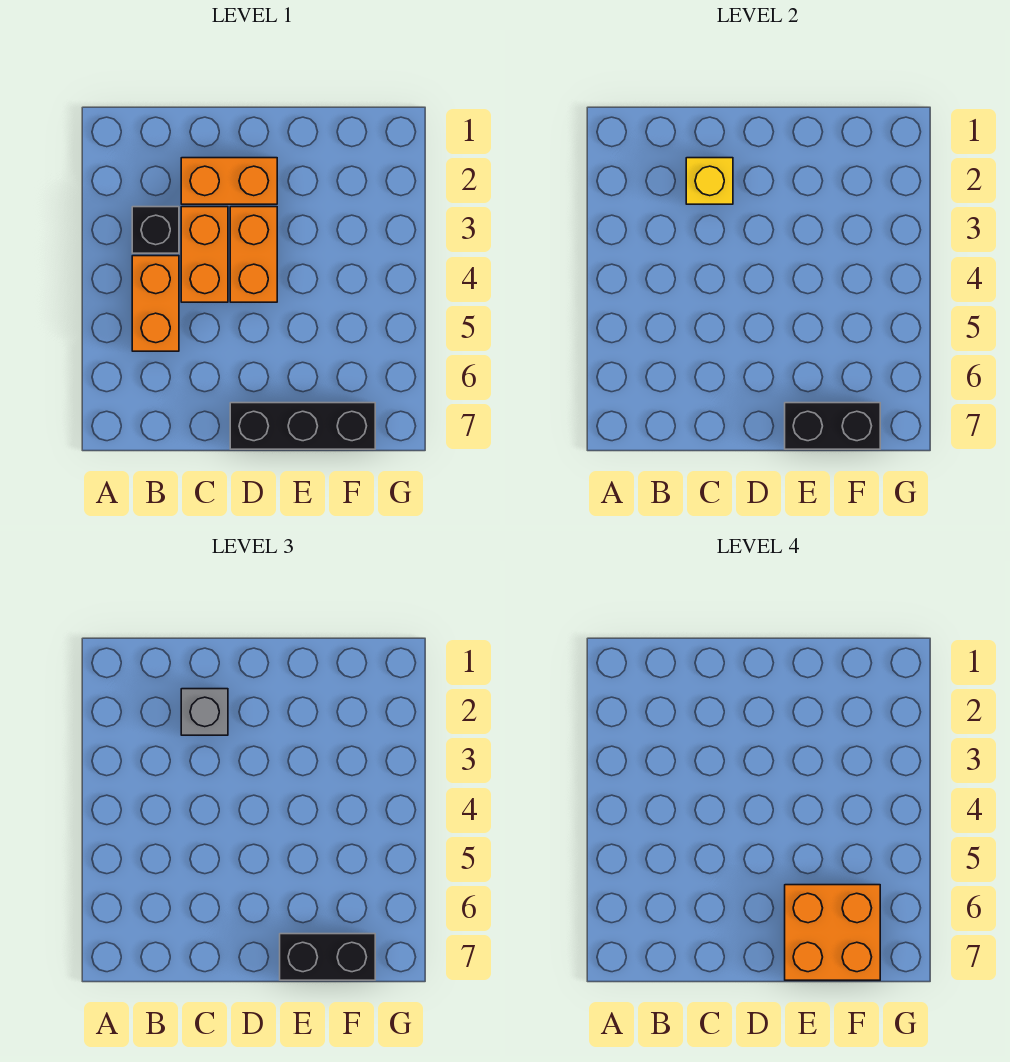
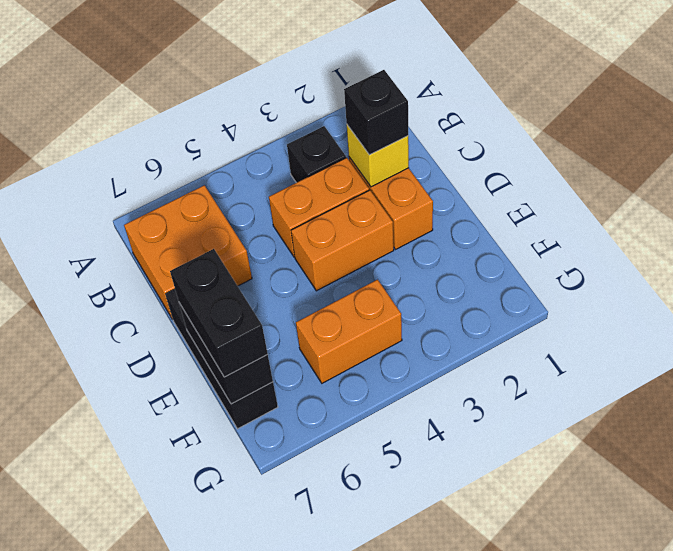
orange brick B4:B5 level 1 -> orange brick F4:F5 level 1
grey brick C2 level 3 -> black brick C2 level 3
orange brick E6:F7 level 4 -> orange brick B6:C7 level 1

